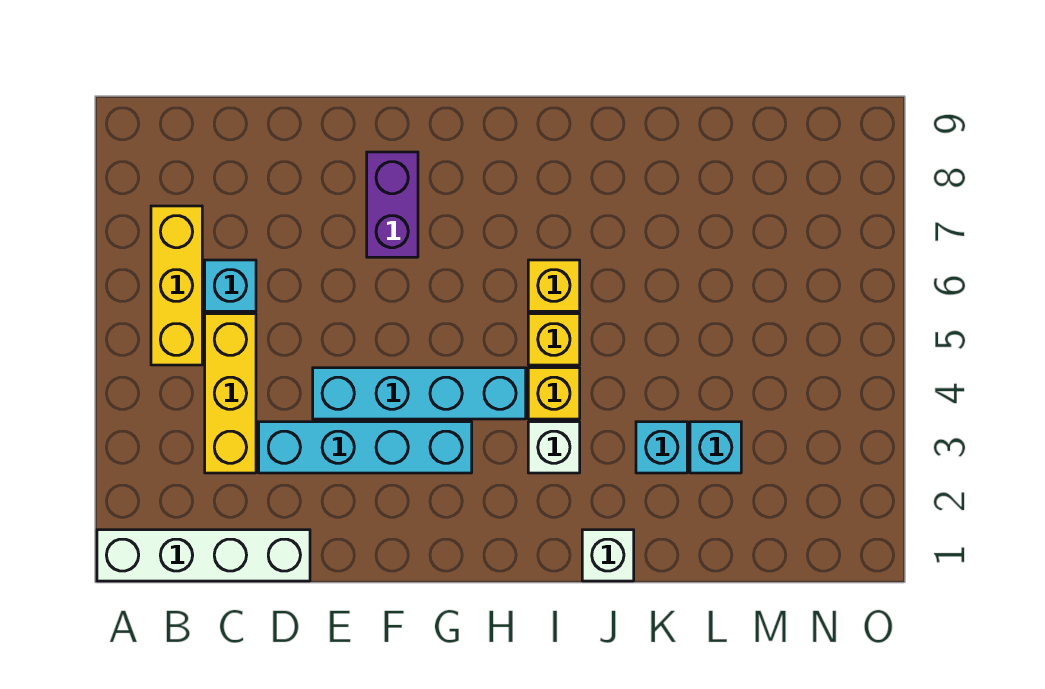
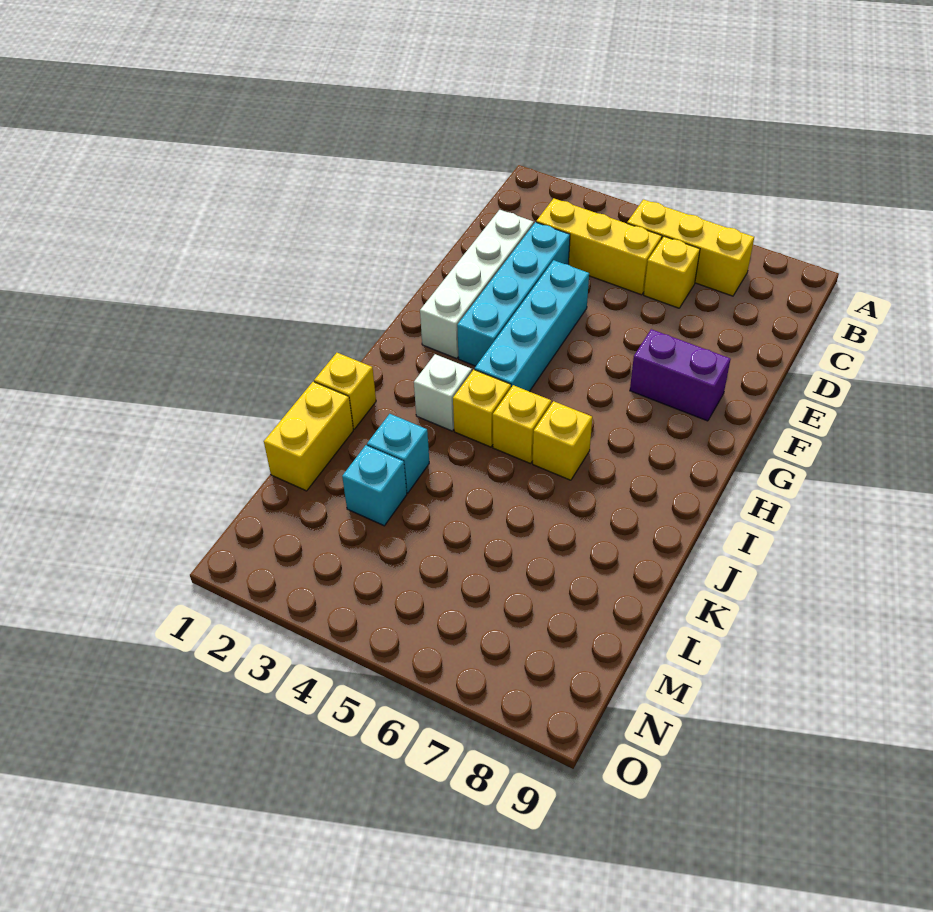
white brick A1:D1 level 1 -> white brick D2:G2 level 1
cyan brick C6 level 1 -> yellow brick C6 level 1
white brick J1 level 1 -> yellow brick J1 level 1
none -> yellow brick K1:L1 level 1

